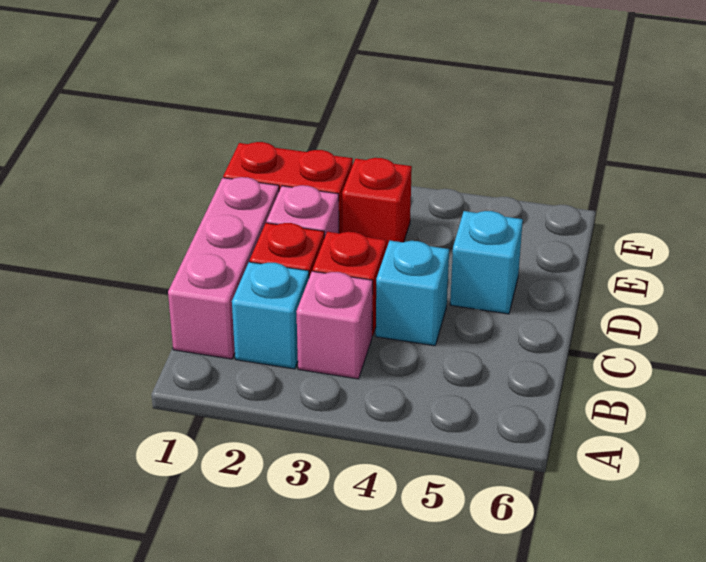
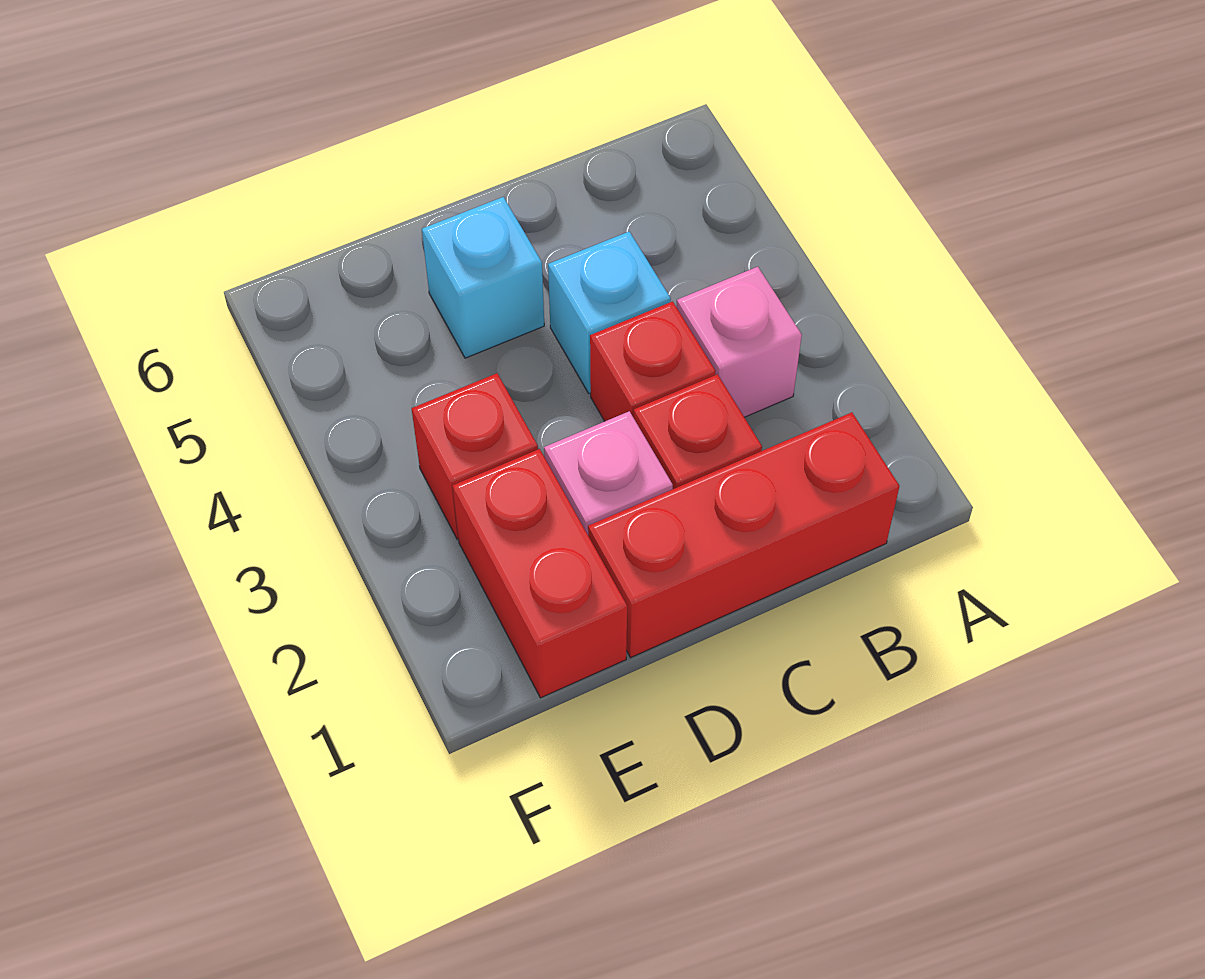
pink brick B1:D1 level 1 -> red brick B1:D1 level 1
cyan brick B2 level 1 -> none

